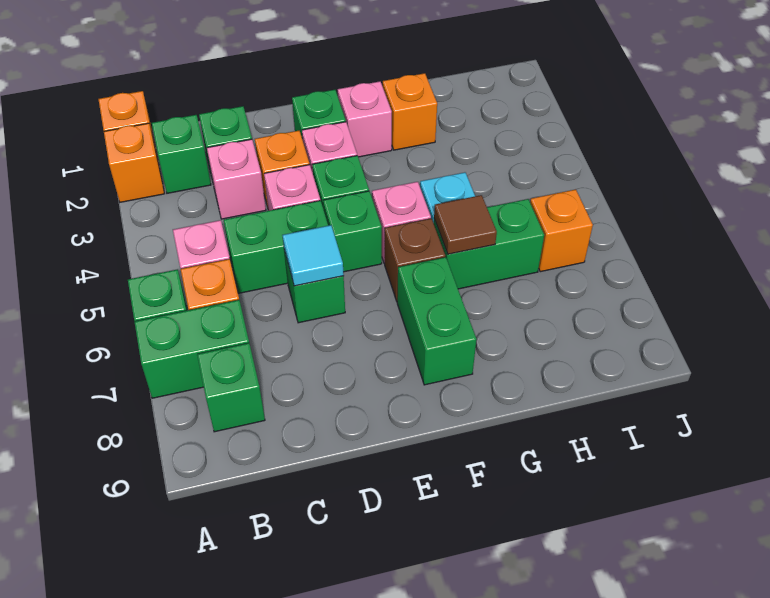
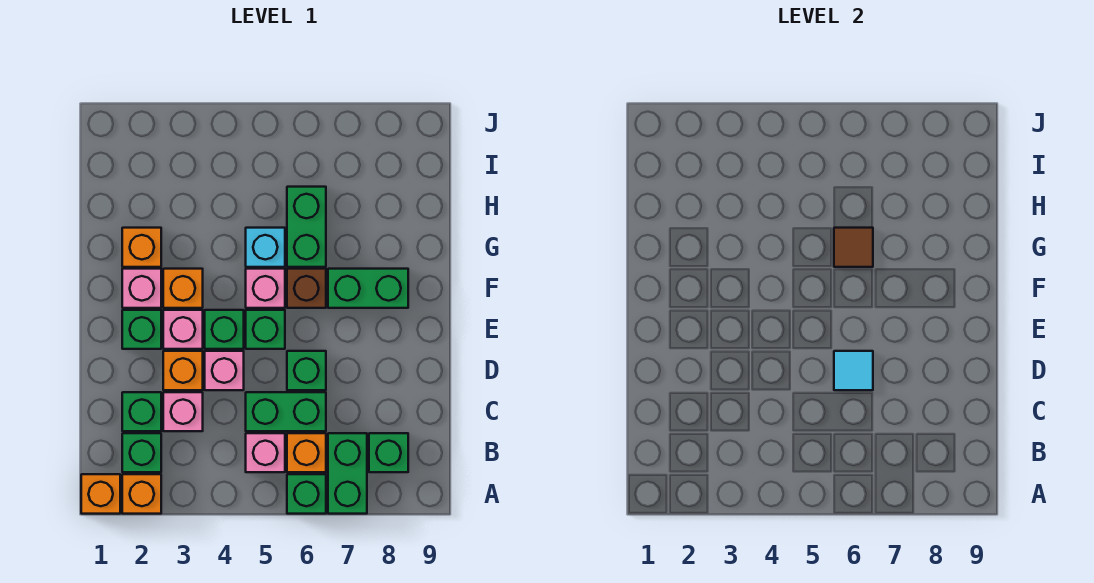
green brick C5:D5 level 1 -> green brick C5:C6 level 1
orange brick I6 level 1 -> orange brick F3 level 1

